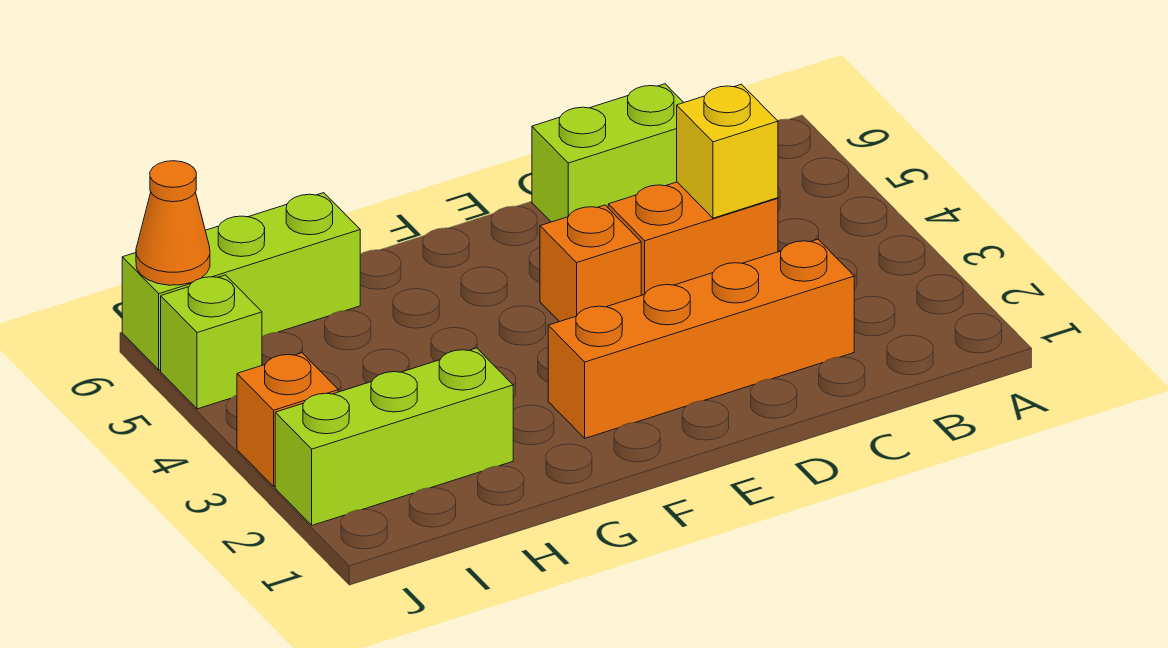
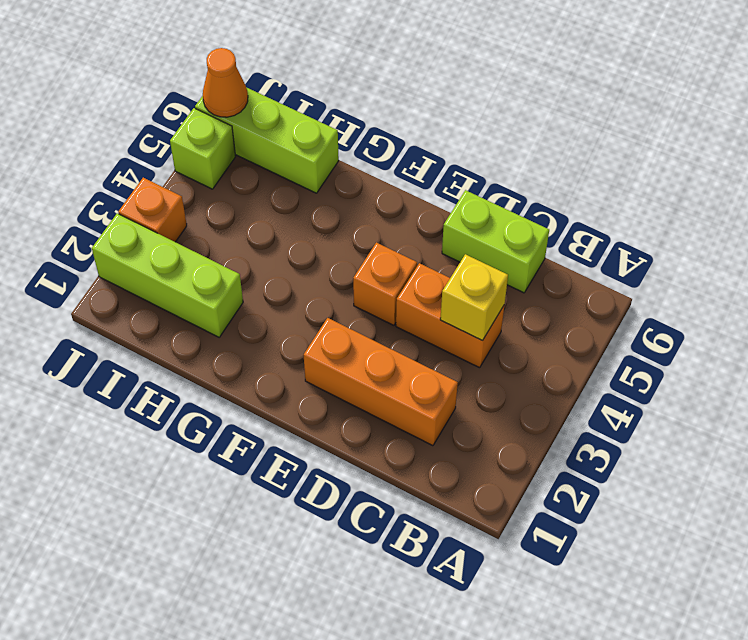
orange brick C2:F2 level 1 -> orange brick C2:E2 level 1

